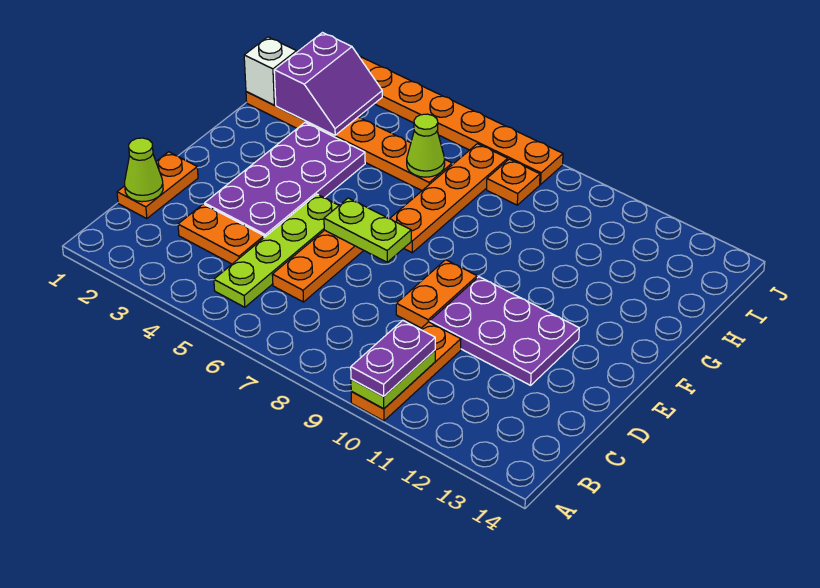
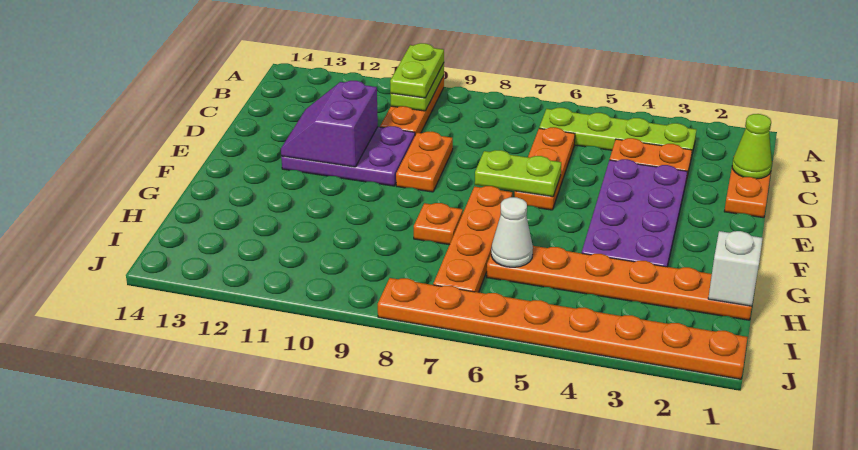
purple plate A10:B10 level 3 -> lime plate A10:B10 level 3
lime plate B5:E5 level 1 -> lime plate B3:B6 level 1
purple slope H2:I3 level 2 top 2 -> purple slope D11:E12 level 2 top 11
lime cone H6 level 2 -> white cone H6 level 2
orange plate I8 level 1 -> orange plate G8 level 1

